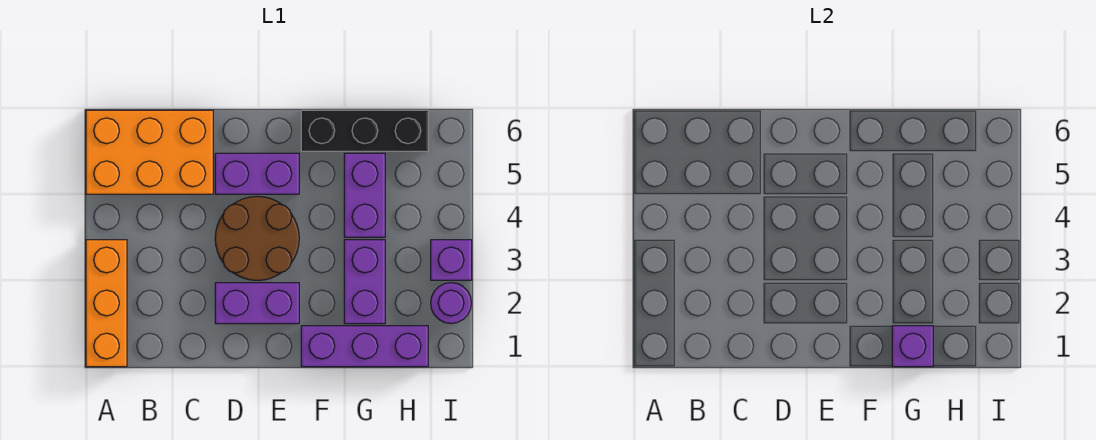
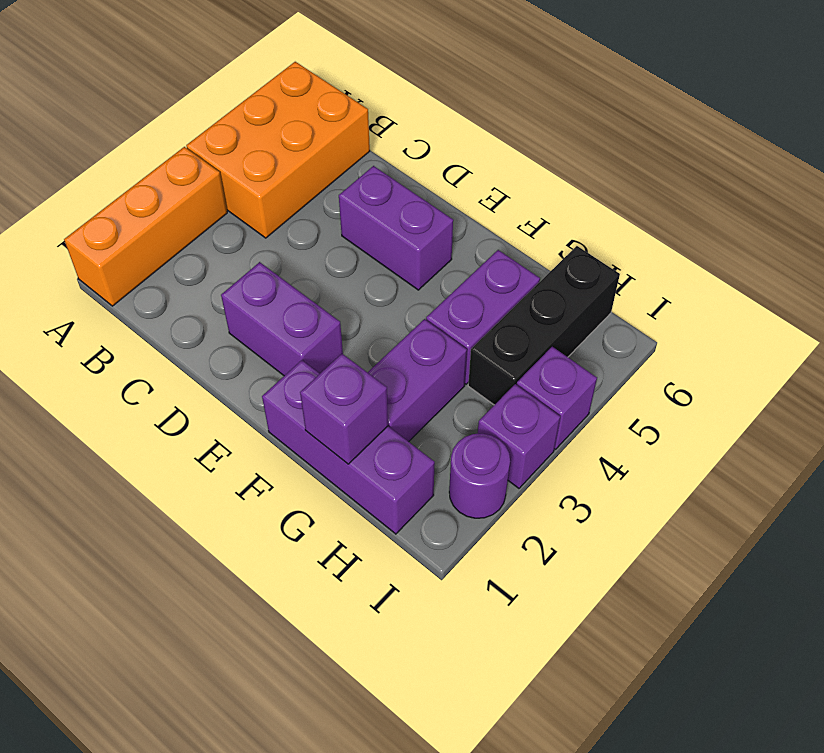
orange brick A5:C6 level 1 -> orange brick A4:B6 level 1
brown round brick D3:E4 level 1 -> none
black brick F6:H6 level 1 -> black brick H4:H6 level 1
none -> purple brick I4 level 1

